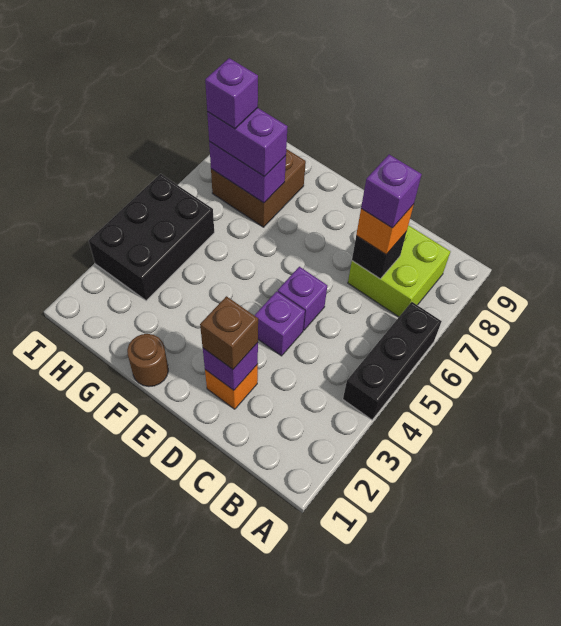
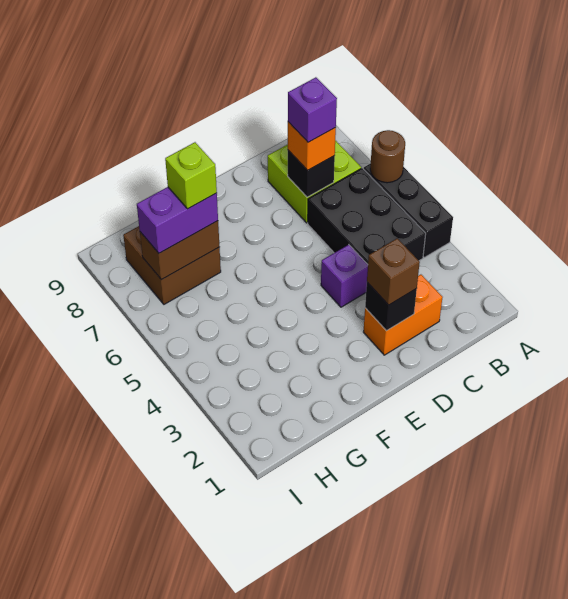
orange brick D2 level 1 -> orange brick C2:D2 level 1
purple brick D2 level 2 -> black brick D2 level 2
purple brick D5 level 1 -> none
brown round brick F1 level 1 -> brown round brick A6 level 2
purple brick G7:H7 level 2 -> brown brick G7:H7 level 2
none -> lime brick G7 level 4
black brick H3:I5 level 1 -> black brick B4:C6 level 1
purple brick H7 level 4 -> none

